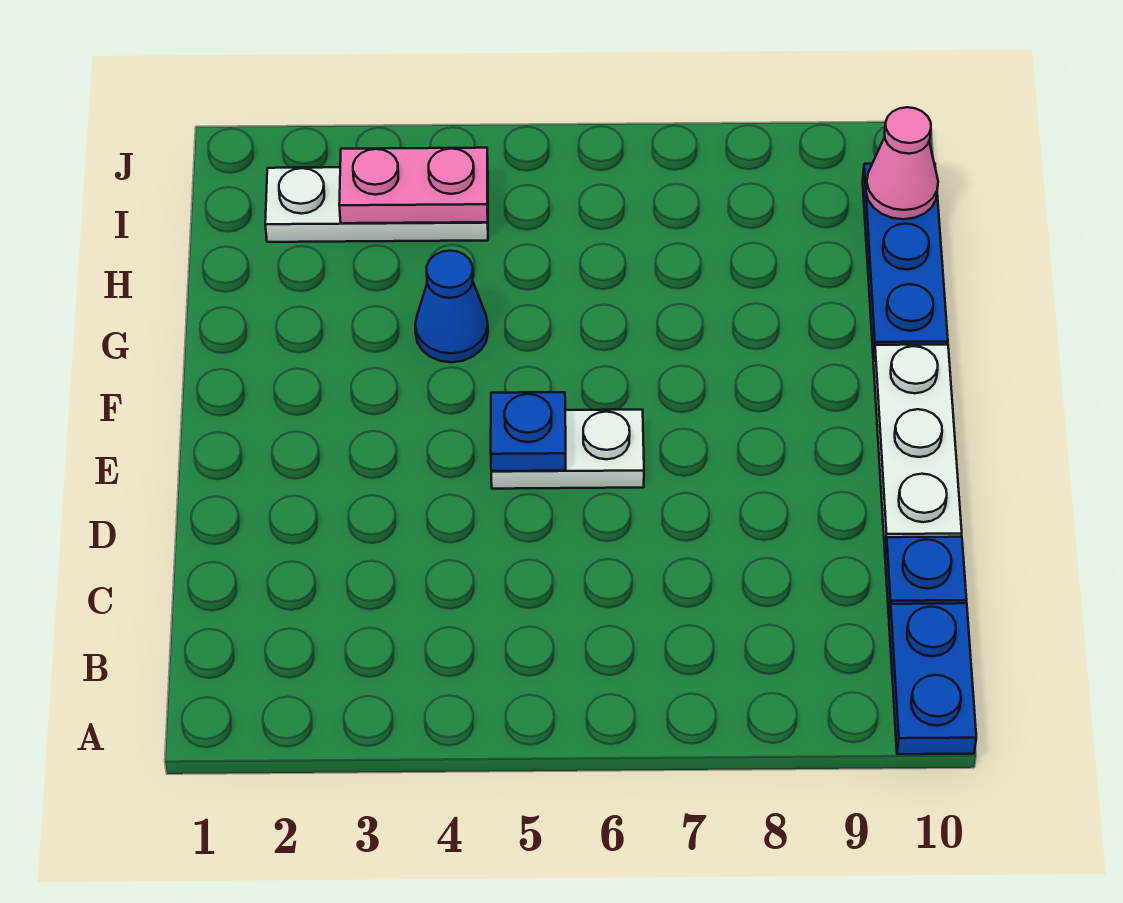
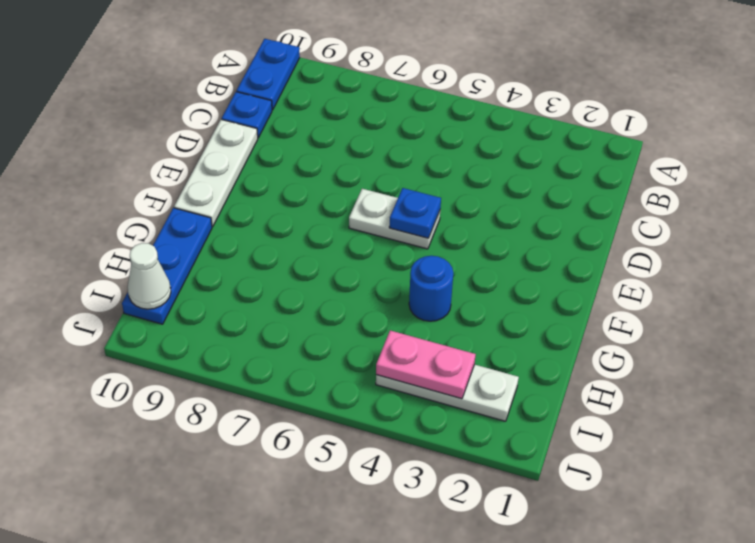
blue cone G4 level 1 -> blue round brick G4 level 1
pink cone I10 level 2 -> white cone I10 level 2

